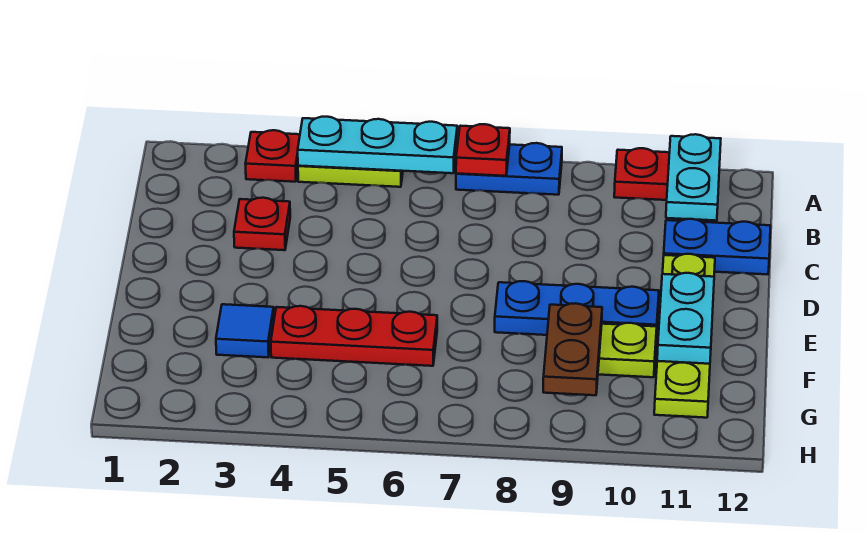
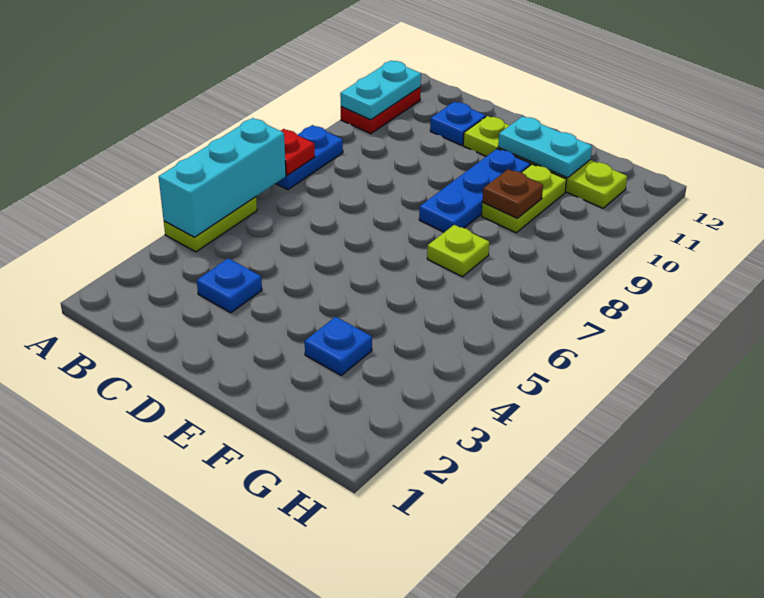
red plate A3 level 1 -> none
cyan plate A4:A6 level 2 -> cyan brick A4:A6 level 2
cyan plate A11:B11 level 2 -> cyan plate A10:A11 level 2
red plate C3 level 1 -> blue plate C3 level 1
blue plate C11:C12 level 1 -> blue plate C11 level 1
blue tile F3 level 1 -> blue plate F3 level 1
red plate F4:F6 level 1 -> none
none -> lime plate F7 level 1
brown plate F9:G9 level 2 -> brown plate F9 level 2

